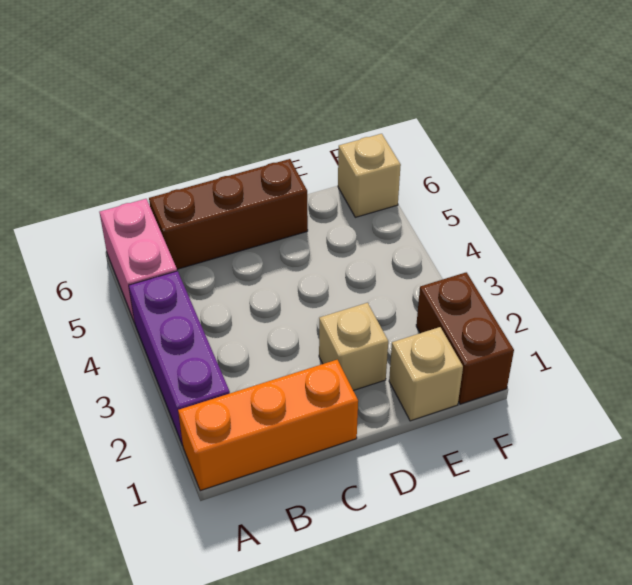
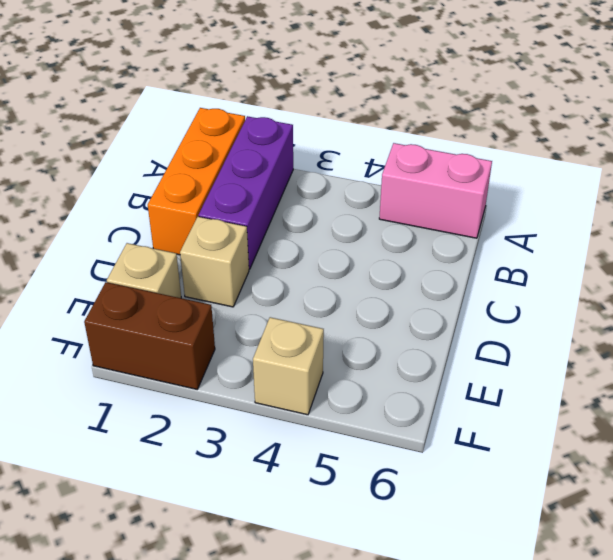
purple brick A2:A4 level 1 -> purple brick A2:C2 level 1
brown brick B6:D6 level 1 -> none
tan brick F6 level 1 -> tan brick F4 level 1

